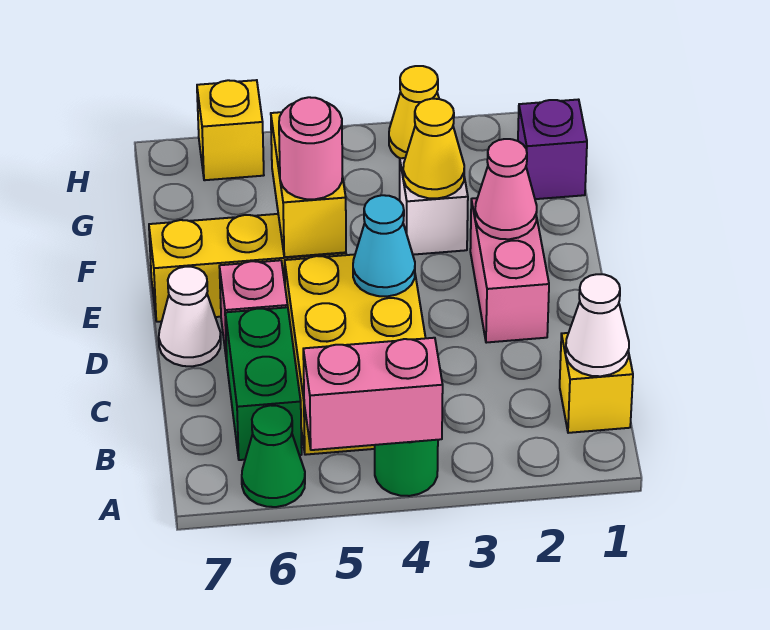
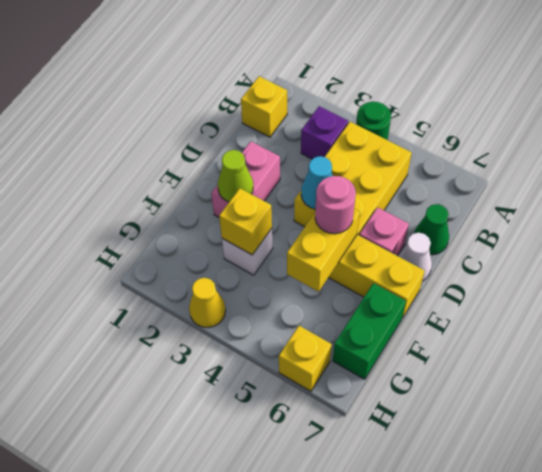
pink brick A4:A5 level 2 -> none
green cone A6 level 1 -> green cone C7 level 1
white cone B1 level 2 -> none
green brick B6:C6 level 1 -> green brick F7:G7 level 1
pink cone E2 level 2 -> lime cone E2 level 2
yellow cone F3 level 2 -> yellow brick F3 level 2
purple brick G1 level 1 -> purple brick B3 level 1

